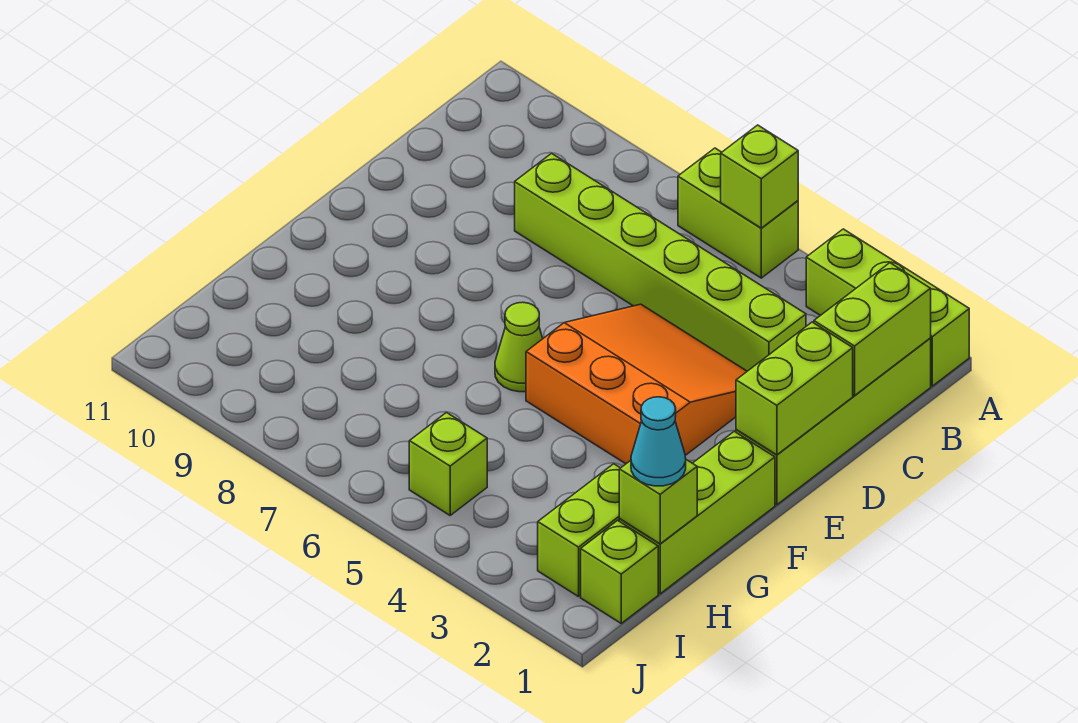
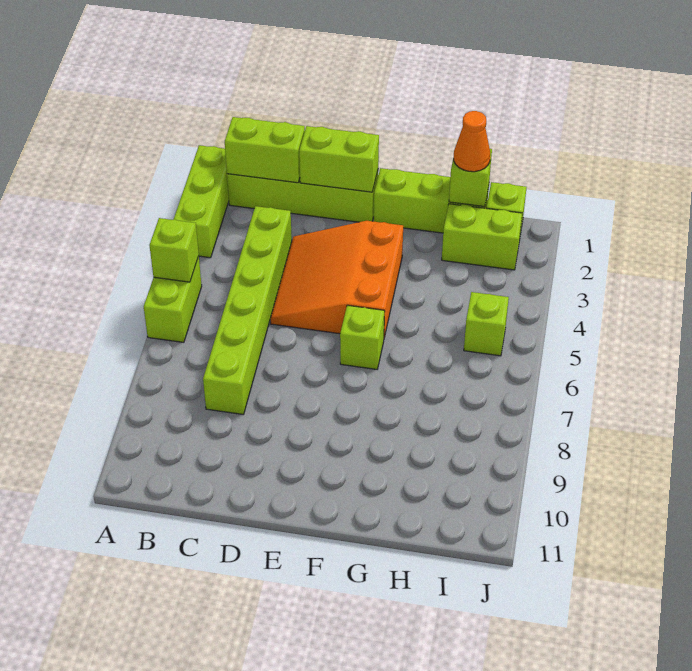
lime cone F6 level 1 -> lime brick F6 level 1
cyan cone H1 level 3 -> orange cone H1 level 3

